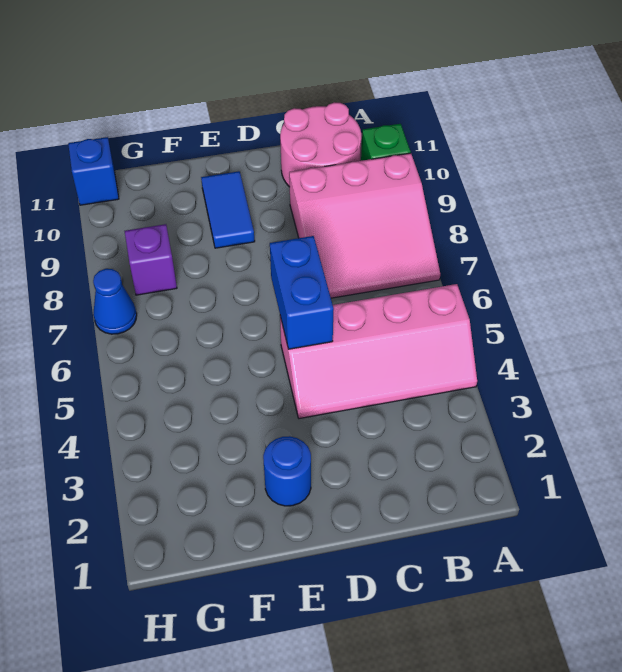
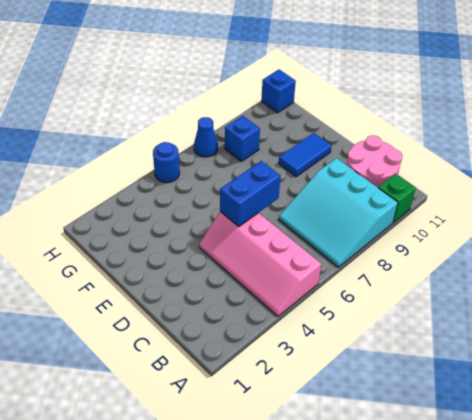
pink slope A7:C9 level 1 top 9 -> cyan slope A7:C9 level 1 top 9
blue round brick E2 level 1 -> blue round brick H5 level 1
purple brick G8 level 1 -> blue brick G8 level 1

